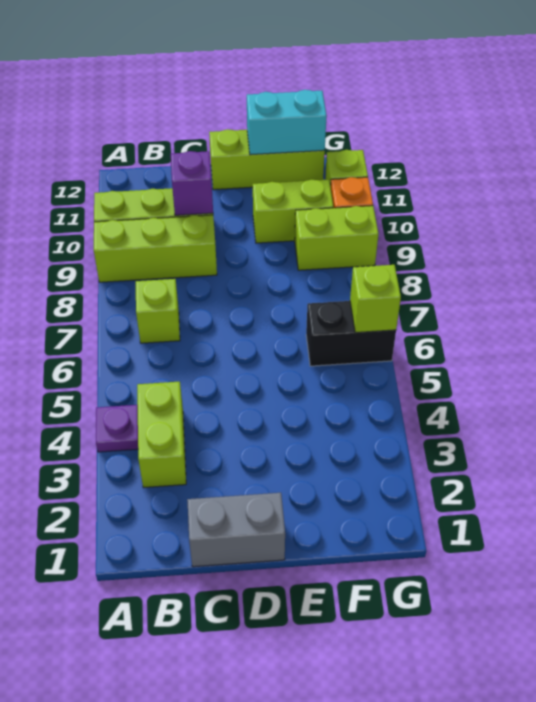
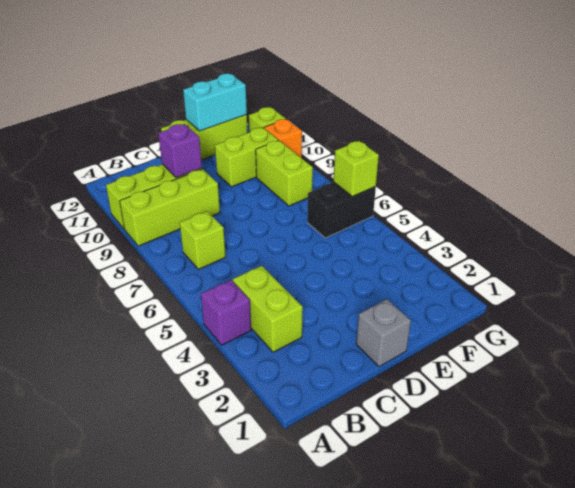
purple plate A4 level 1 -> purple brick A4 level 1
grey brick C1:D1 level 1 -> grey brick D1 level 1
lime brick F9:G9 level 1 -> lime brick F8:F9 level 1

